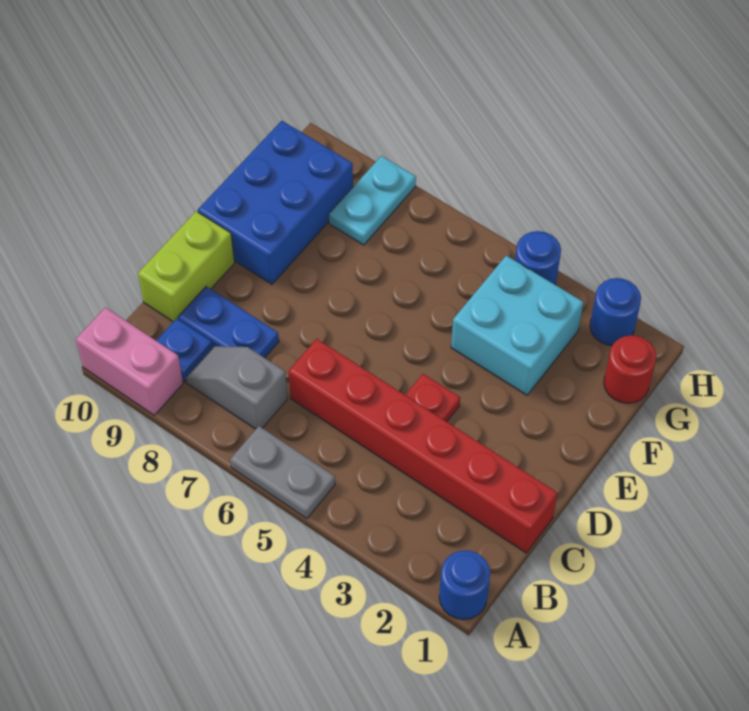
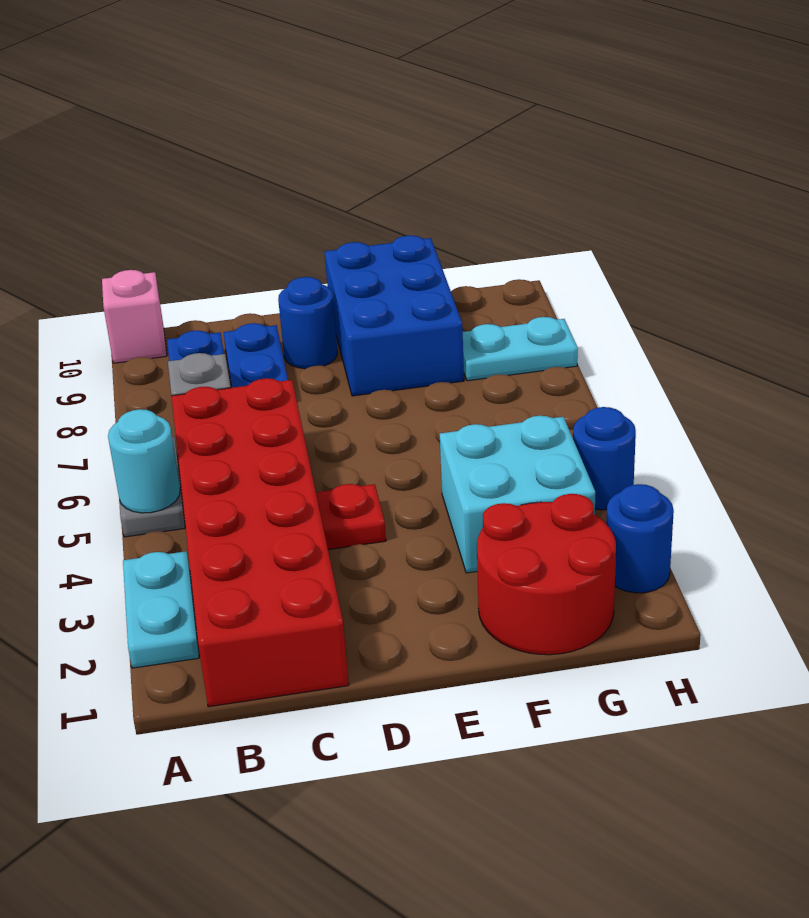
blue round brick A1 level 1 -> blue round brick D9 level 1
none -> cyan plate A2:A3 level 1
none -> cyan round brick A5 level 2
pink brick A9:A10 level 1 -> pink brick A10 level 1
red brick C1:C6 level 1 -> red brick B1:C6 level 1
lime brick C10:D10 level 1 -> none
blue brick E9:G10 level 1 -> blue brick E8:F10 level 1
red round brick G1 level 1 -> red round brick F1:G2 level 1

